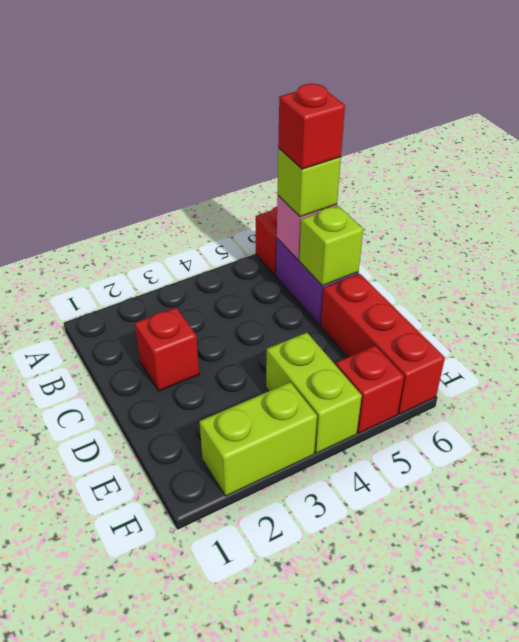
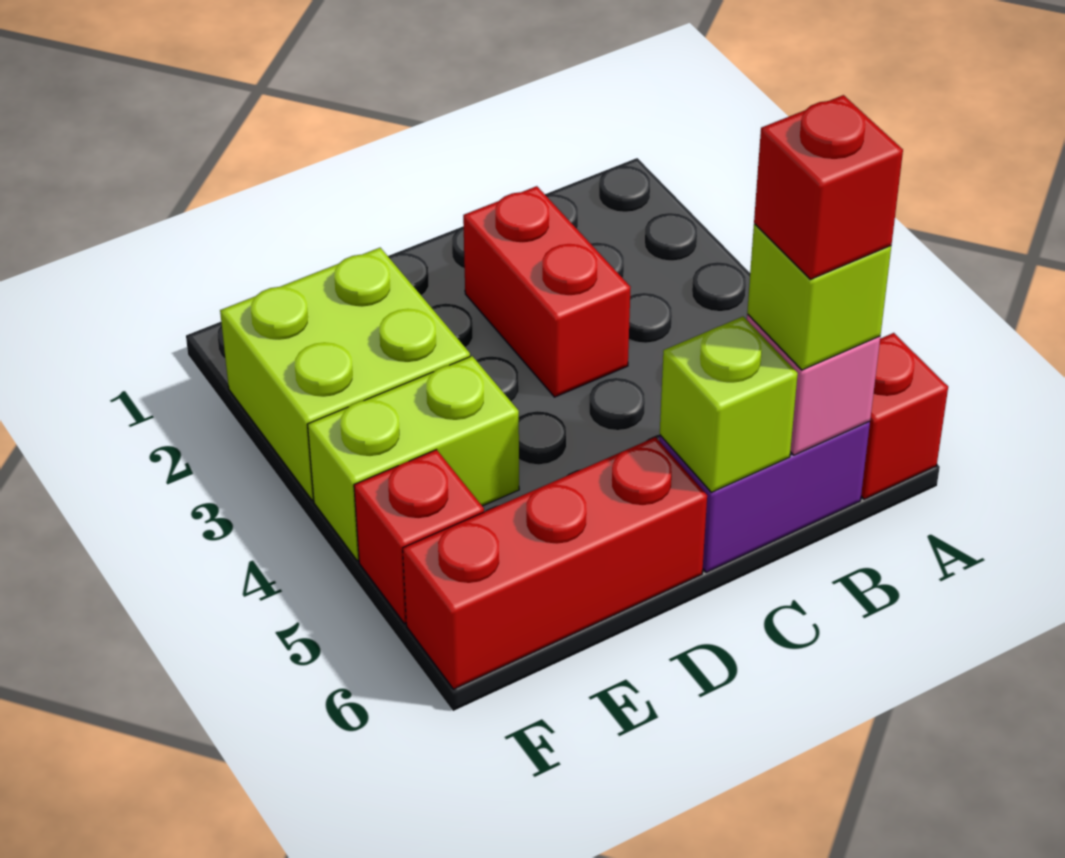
red brick C2 level 1 -> red brick C2:C3 level 1
lime brick F2:F3 level 1 -> lime brick E2:F3 level 1

